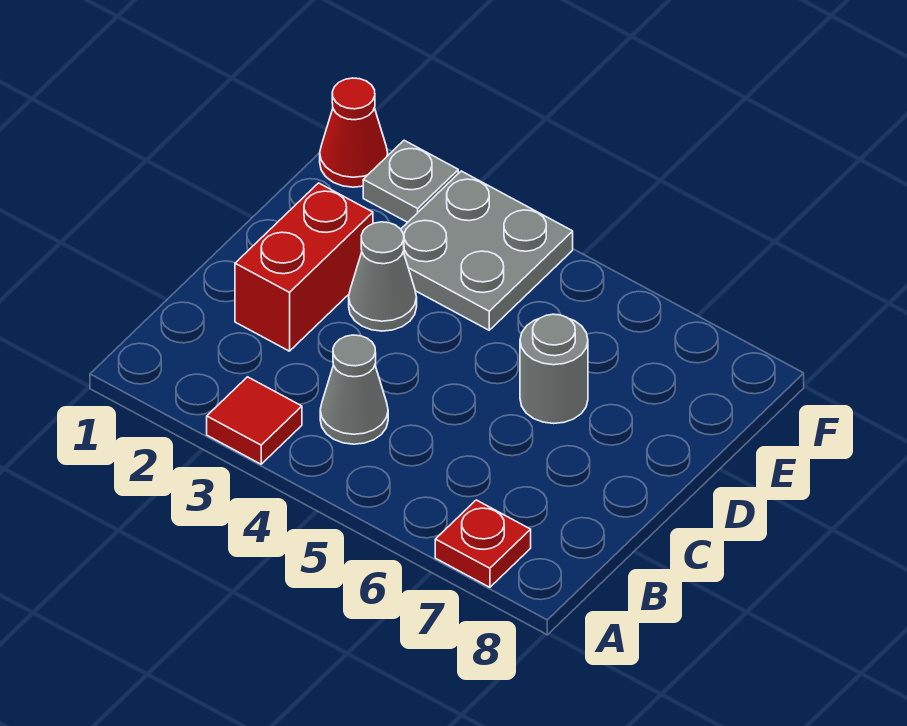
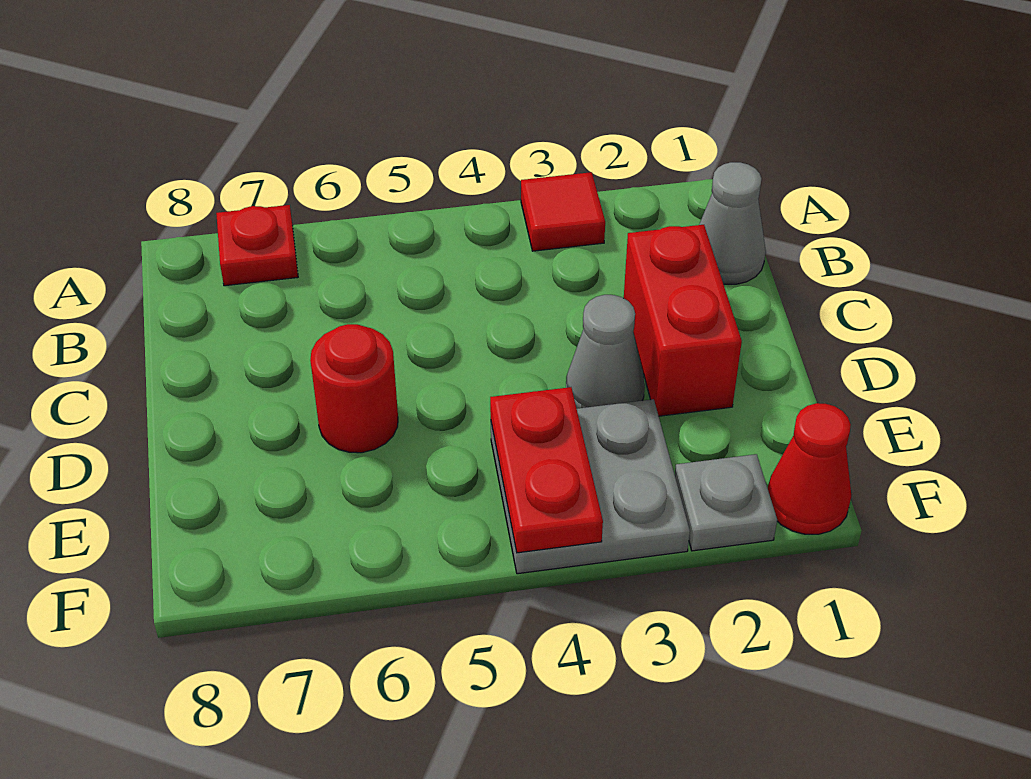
grey cone B4 level 1 -> grey cone B1 level 1
grey round brick D6 level 1 -> red round brick D6 level 1
none -> red plate E4:F4 level 2

